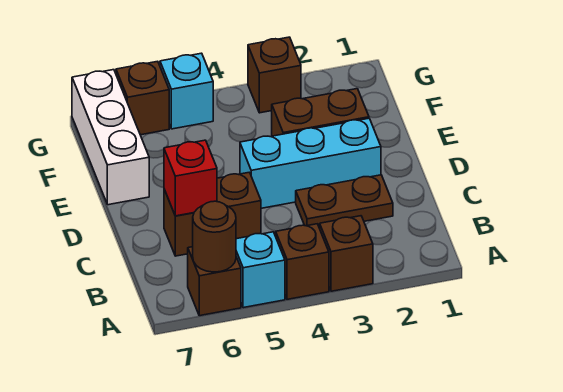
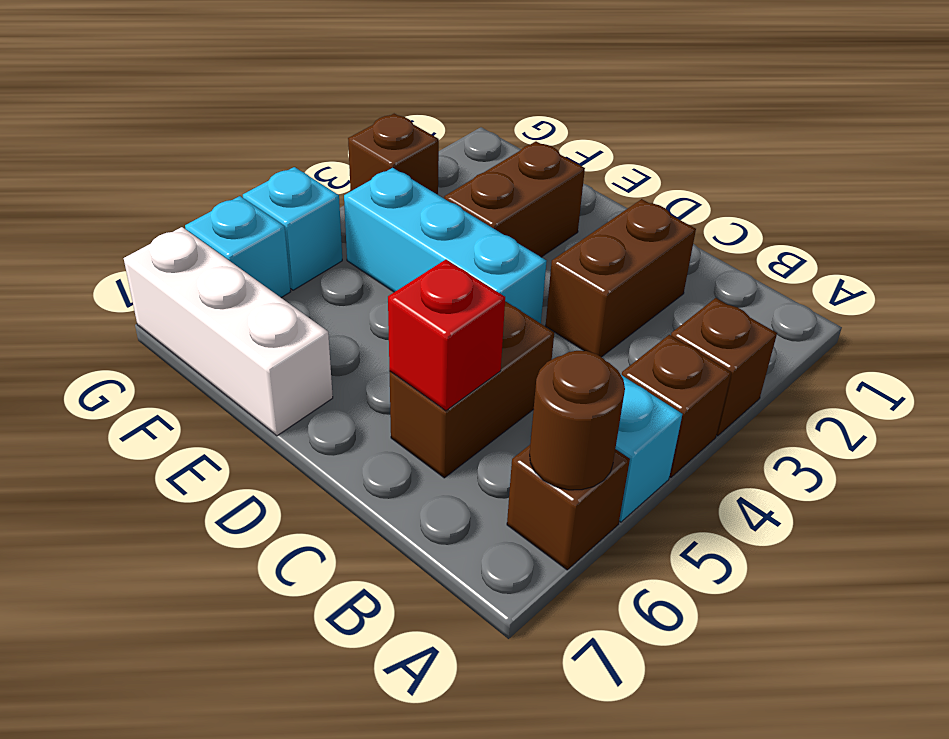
brown plate C2:C3 level 1 -> brown brick C2:C3 level 1
cyan brick D2:D4 level 1 -> cyan brick D4:F4 level 1
brown brick G6 level 1 -> cyan brick G6 level 1

